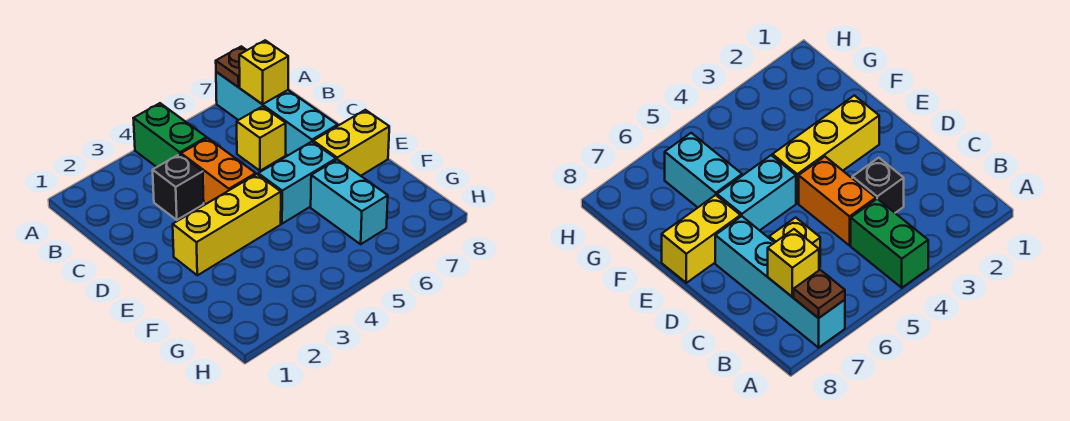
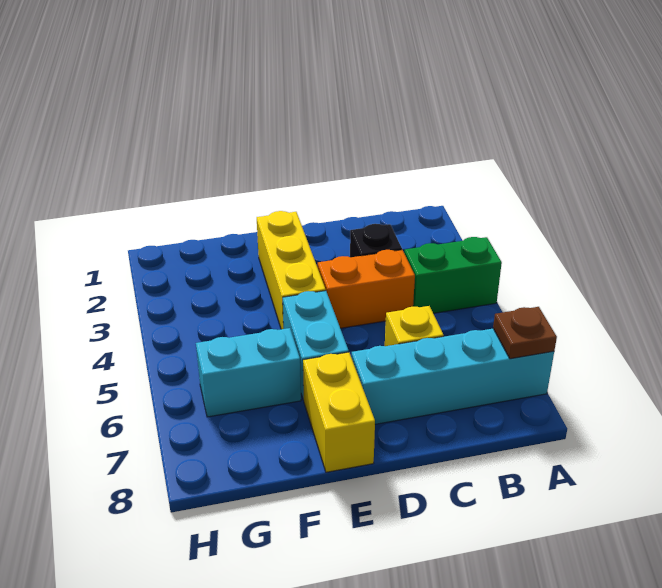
yellow brick B7 level 2 -> none

